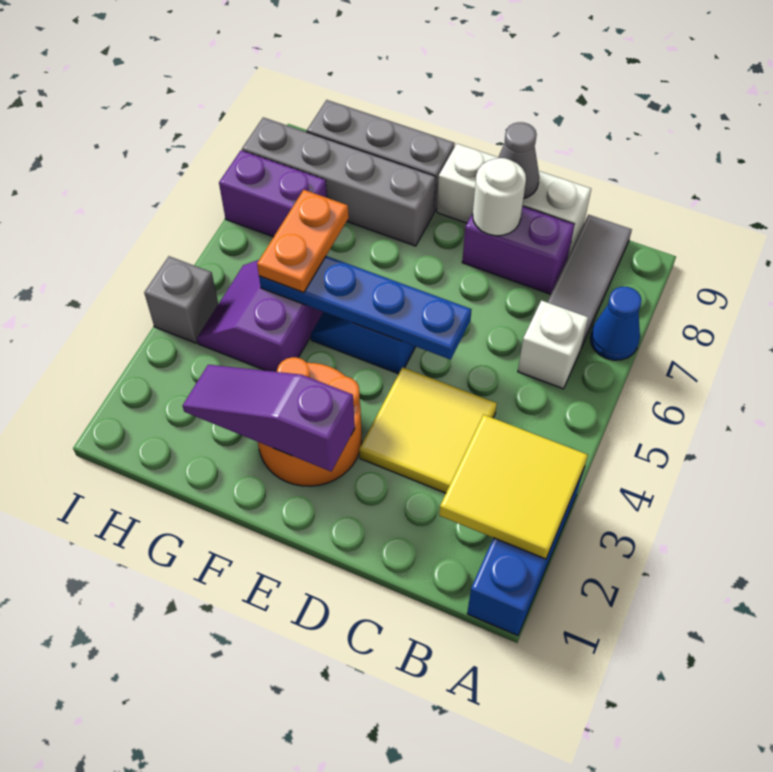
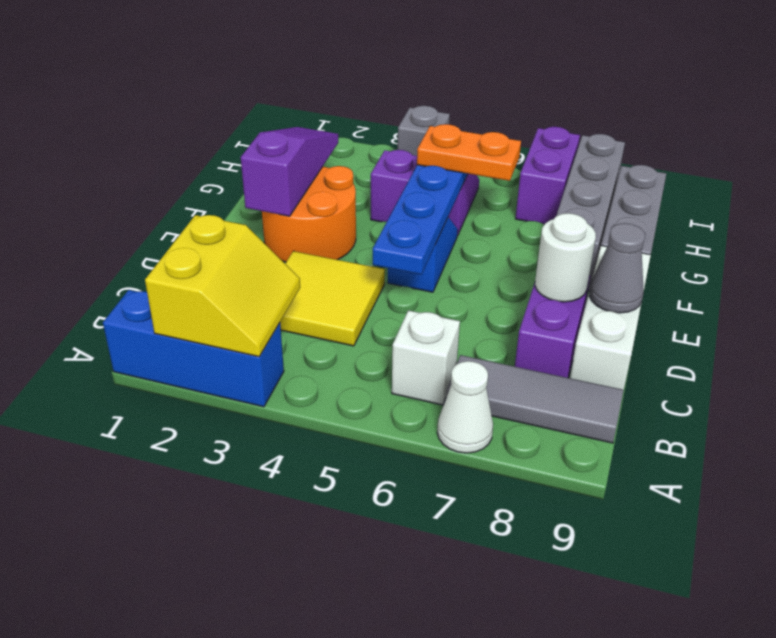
yellow tile A2:B3 level 2 -> yellow slope A2:B3 level 2 top 2
blue cone A7 level 1 -> white cone A7 level 1

